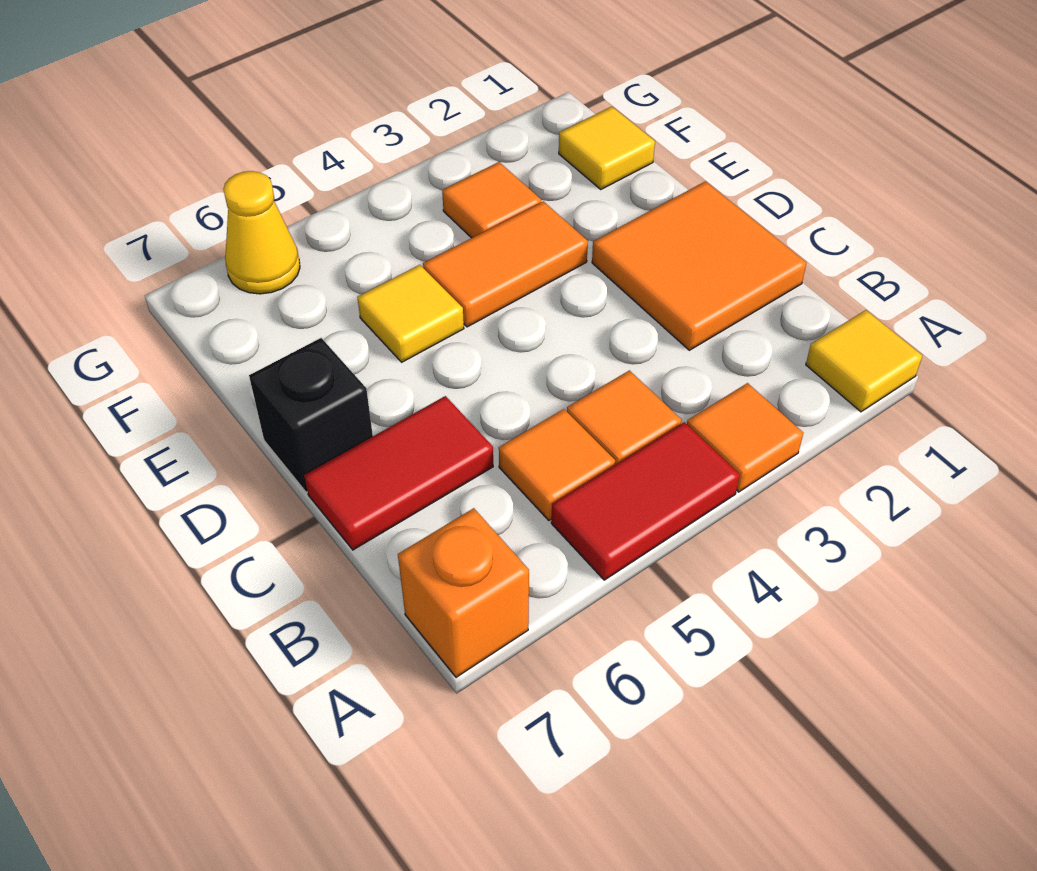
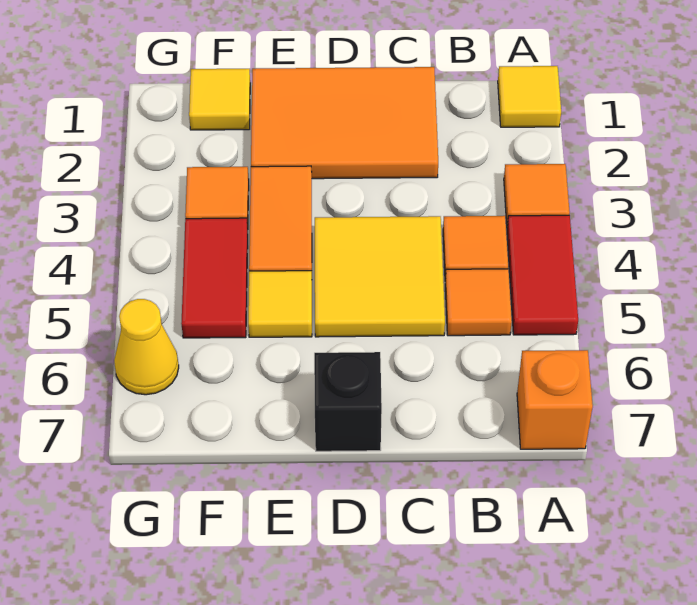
orange tile C1:D2 level 1 -> orange tile C1:E2 level 1
none -> yellow tile C4:D5 level 1
red tile C6:C7 level 1 -> red tile F4:F5 level 1

